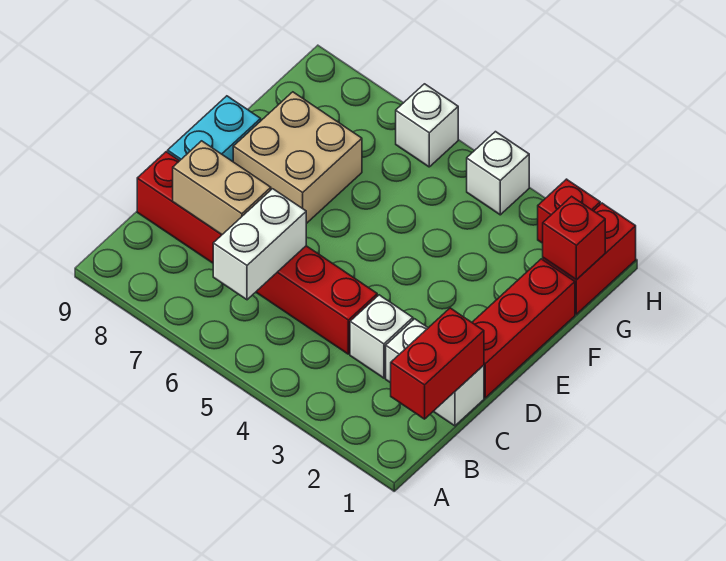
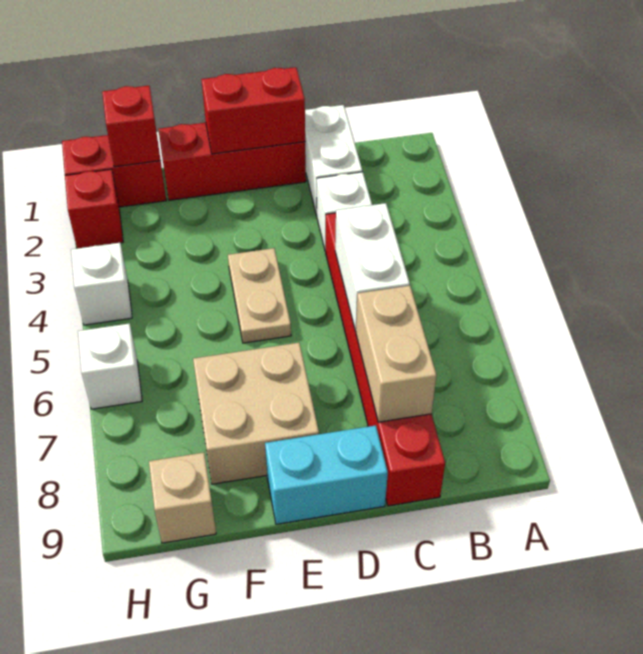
red brick B1:C1 level 2 -> red brick D1:E1 level 2
white brick B6:C6 level 2 -> white brick C5:C6 level 2
none -> tan plate E4:E5 level 1
none -> tan brick G9 level 1

